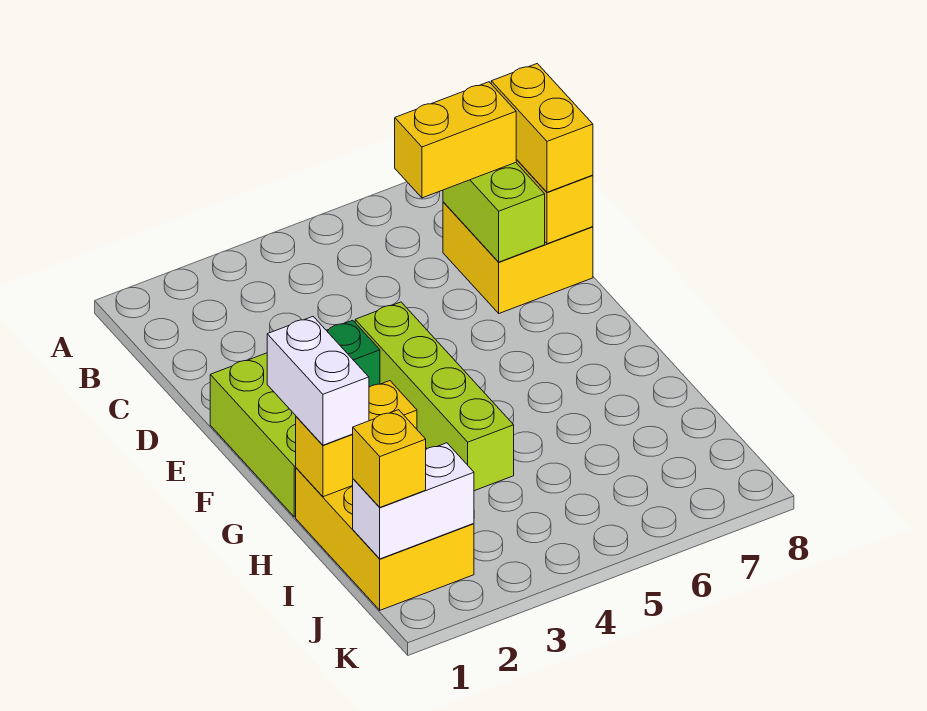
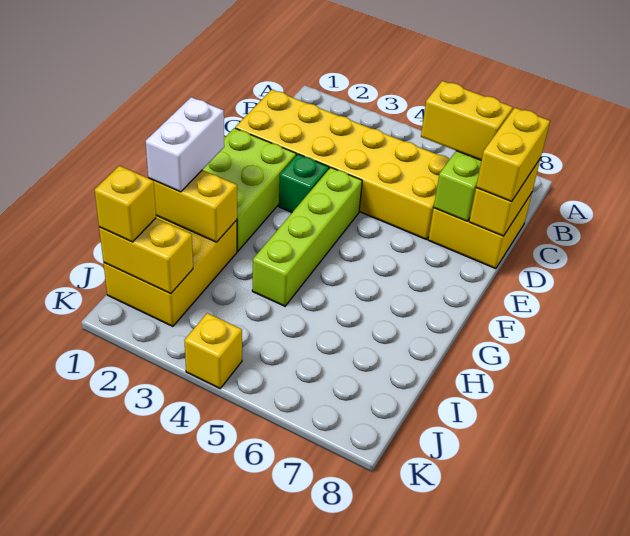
none -> yellow brick C1:D6 level 1
white brick J1:J2 level 2 -> yellow brick J1:J2 level 2
none -> yellow brick K4 level 1

